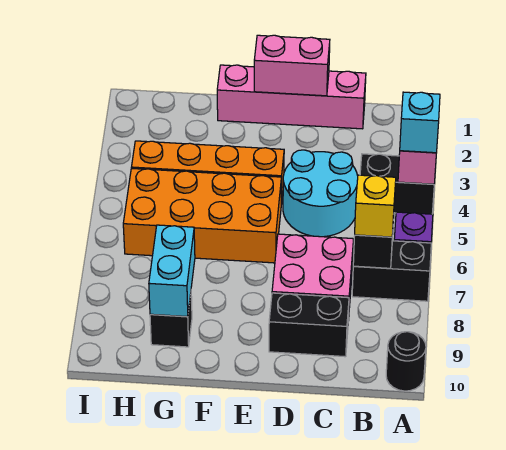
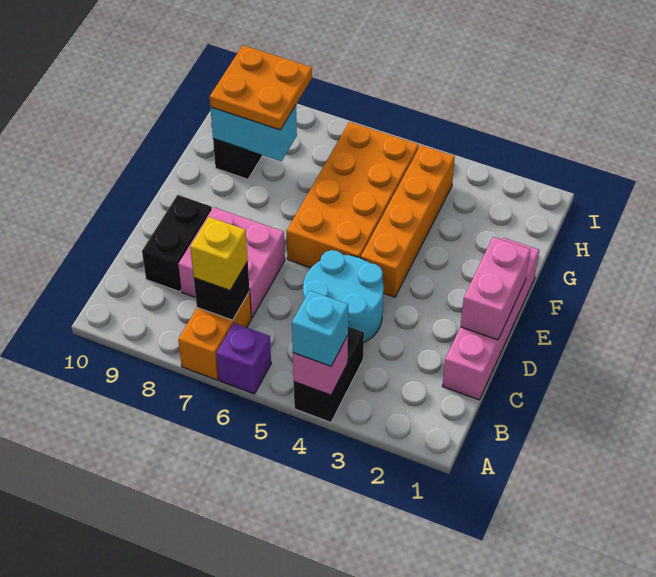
black brick A7:B7 level 1 -> orange brick A7:B7 level 1
black round brick A10 level 1 -> none
none -> orange plate G8:H9 level 3

